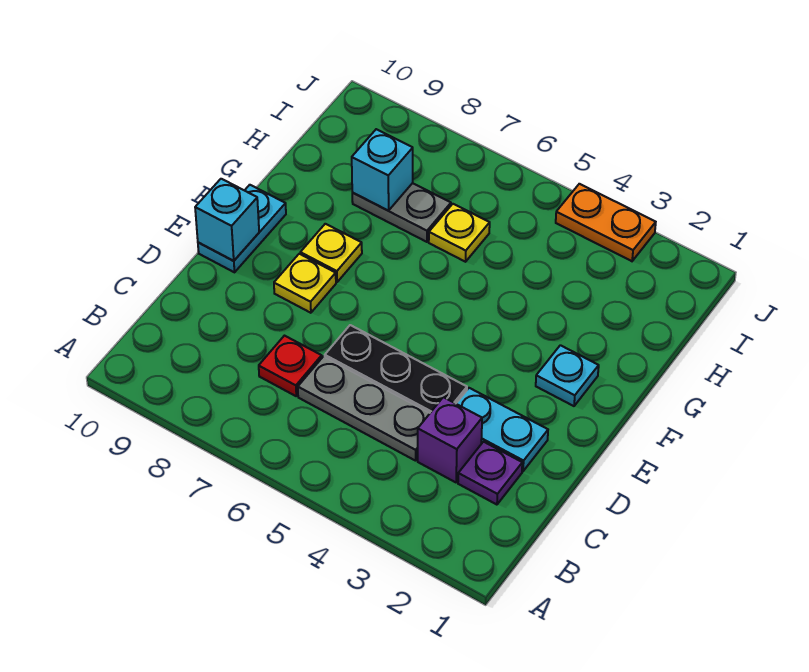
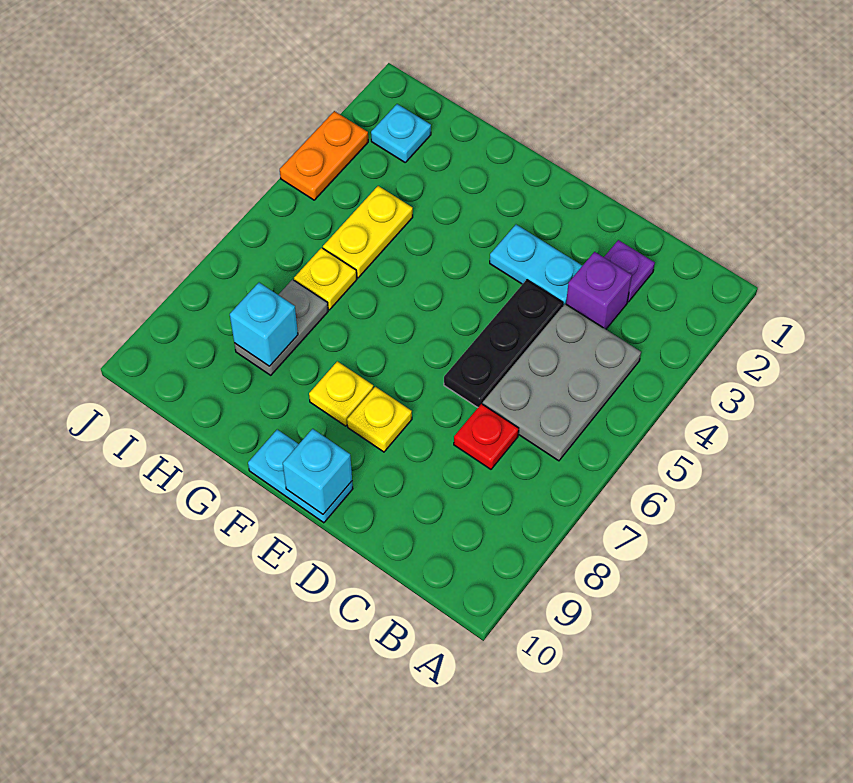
grey plate C4:C6 level 1 -> grey plate B4:C6 level 1
cyan plate D2:D3 level 1 -> cyan plate D3:E3 level 1
cyan plate F2 level 1 -> cyan plate I2 level 1
none -> yellow plate H4:H5 level 1

